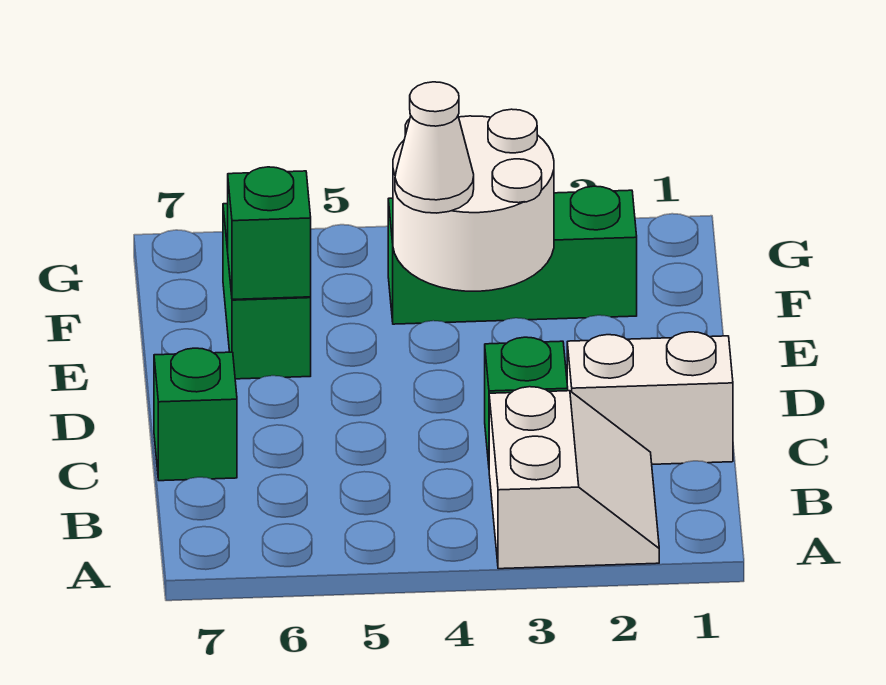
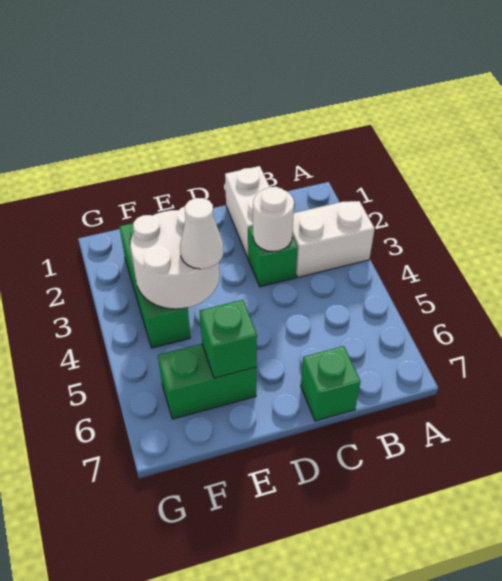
none -> white round brick C3 level 2

